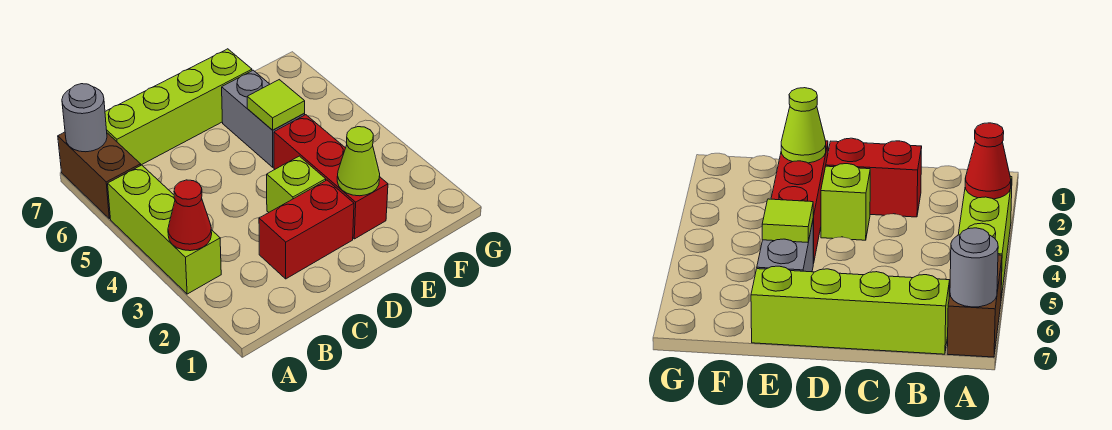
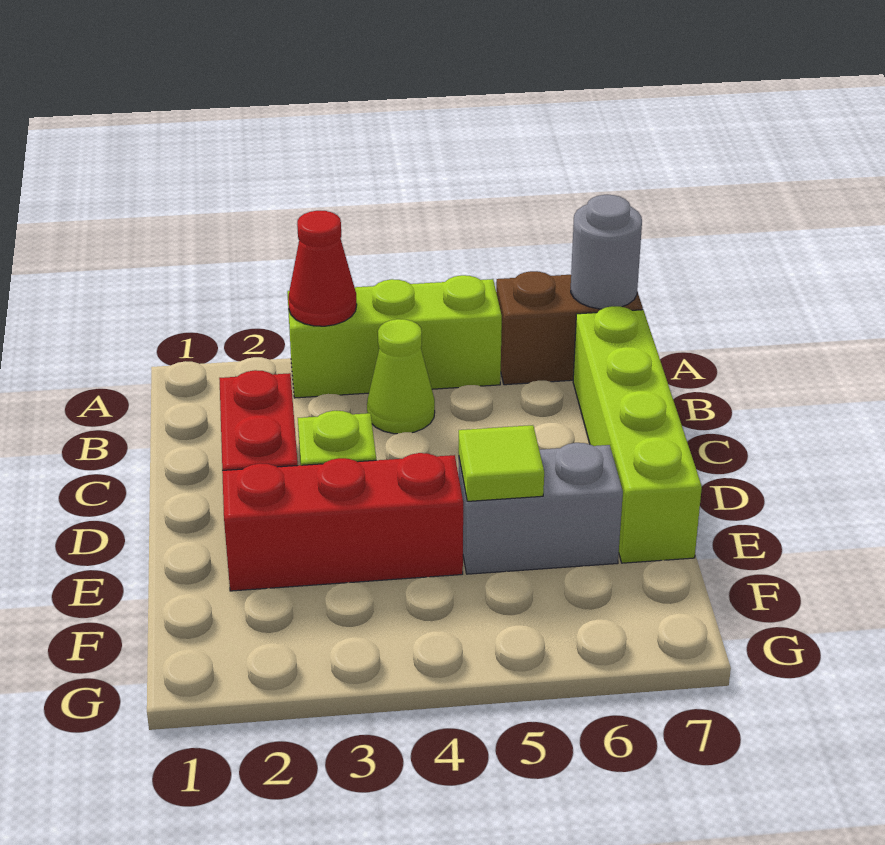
lime cone E2 level 2 -> lime cone B4 level 1

